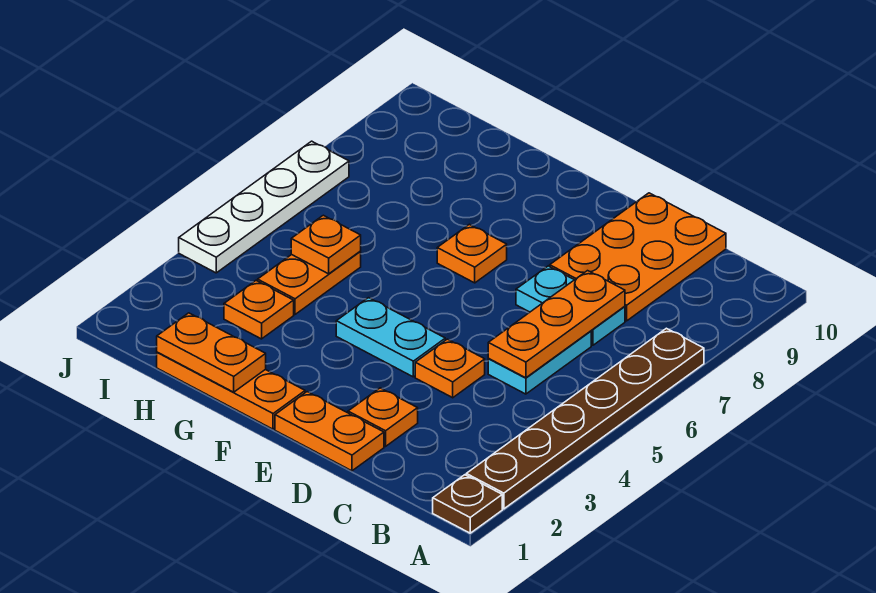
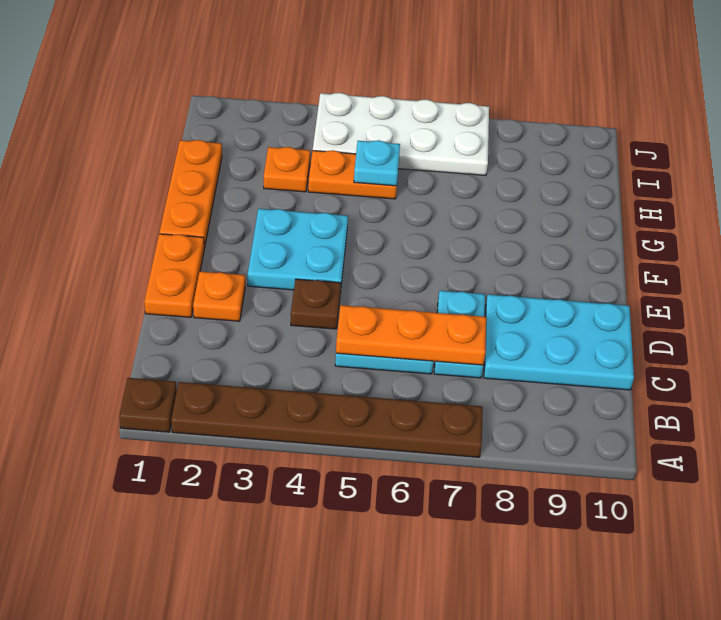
orange plate C8:D10 level 1 -> cyan plate C8:D10 level 1
orange plate D4 level 1 -> brown plate D4 level 1
cyan plate E4:F4 level 1 -> cyan plate E3:F4 level 1
orange plate F7 level 1 -> none
orange plate G1:H1 level 2 -> none
orange plate H5 level 2 -> cyan plate H5 level 2
white plate J4:J7 level 1 -> white plate I4:J7 level 1

